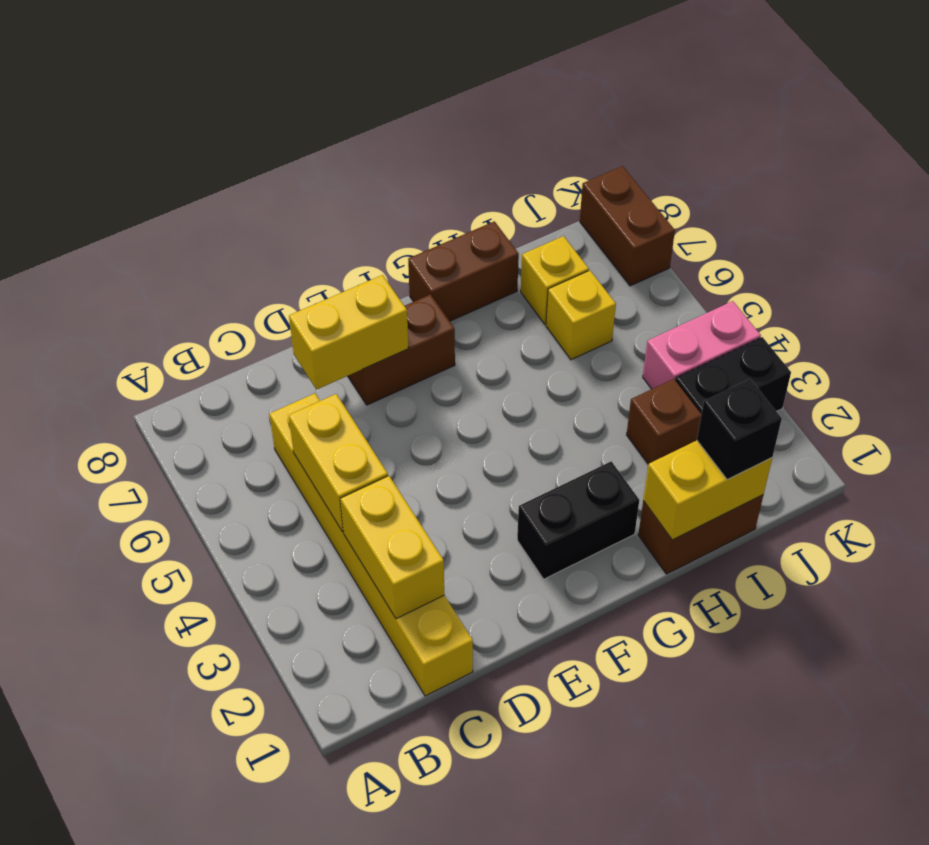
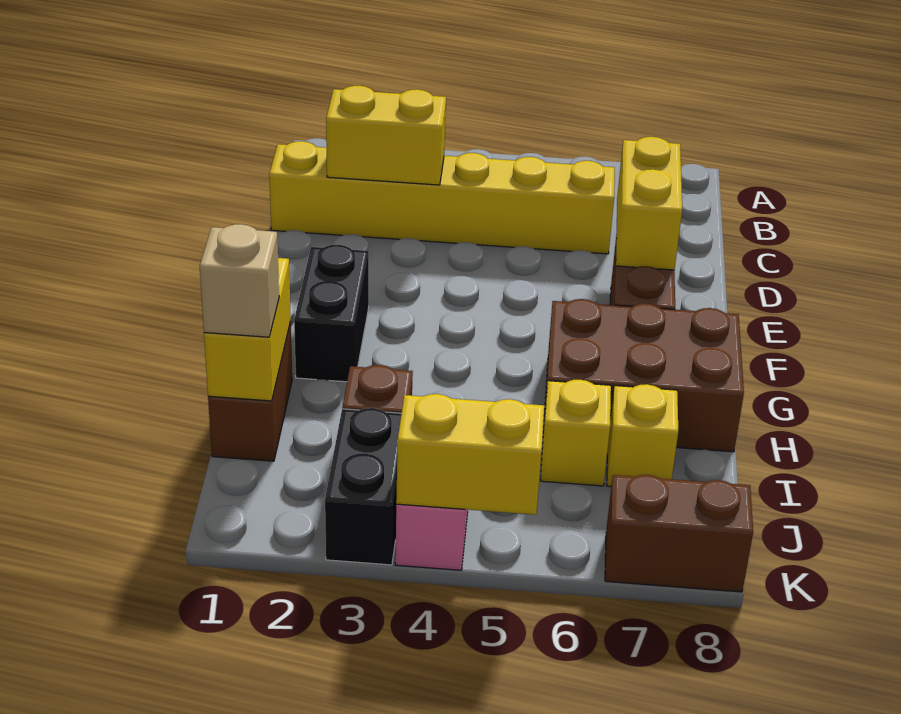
yellow brick C4:C5 level 2 -> yellow brick K4:K5 level 2
brown brick G8:H8 level 1 -> brown brick G6:H8 level 1
black brick I1 level 3 -> tan brick I1 level 3

